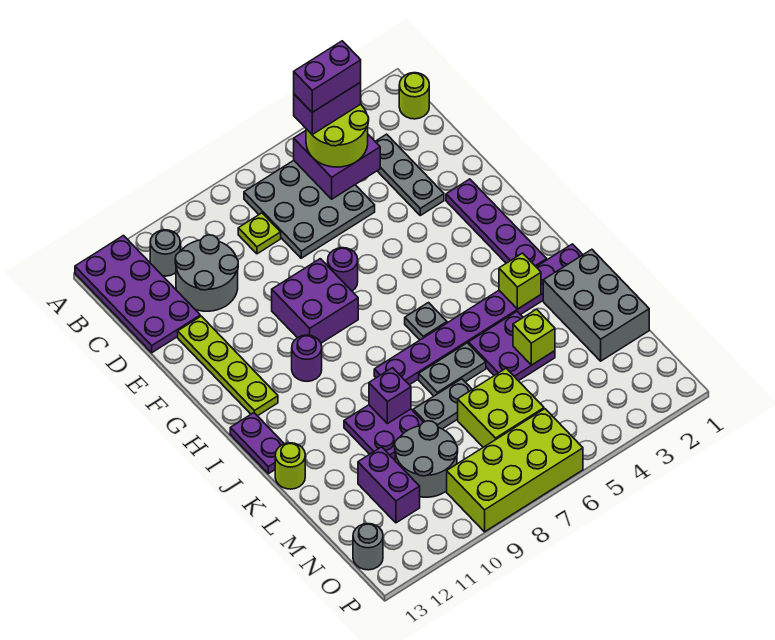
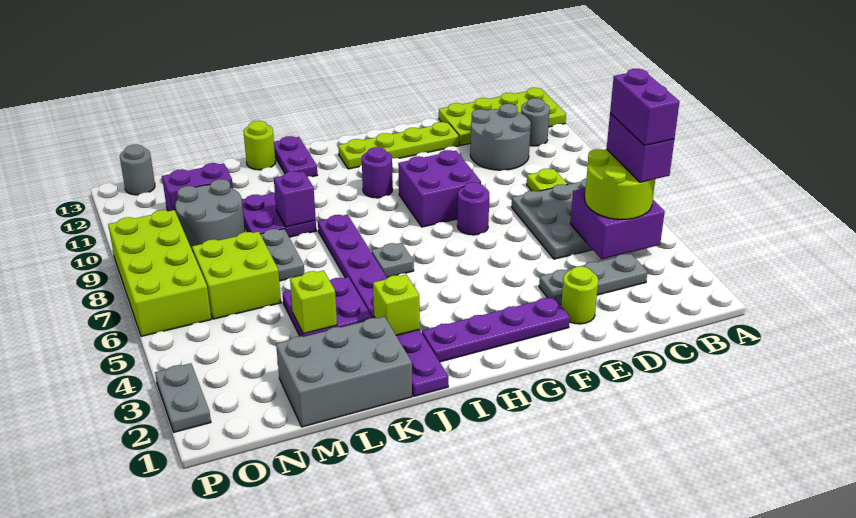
purple plate A12:D13 level 1 -> lime plate A12:D13 level 1
lime round brick B1 level 1 -> lime round brick E2 level 1
purple plate I13:J13 level 1 -> purple plate J12:J13 level 1
grey plate K6:K7 level 1 -> grey plate P2:P3 level 1

